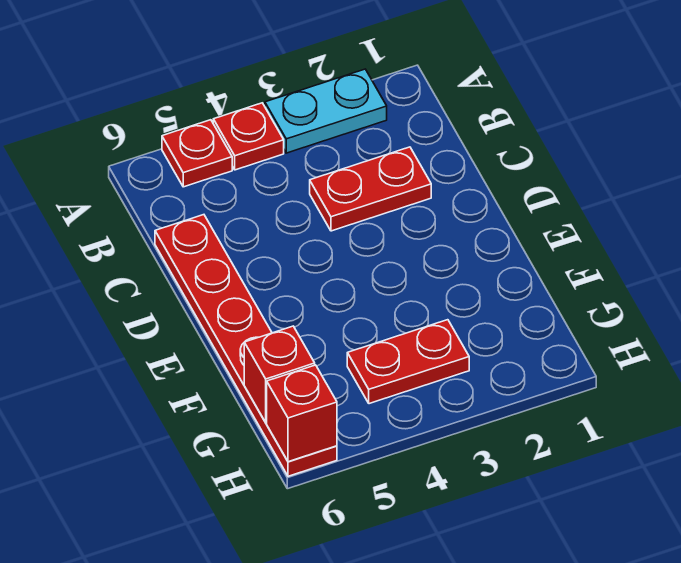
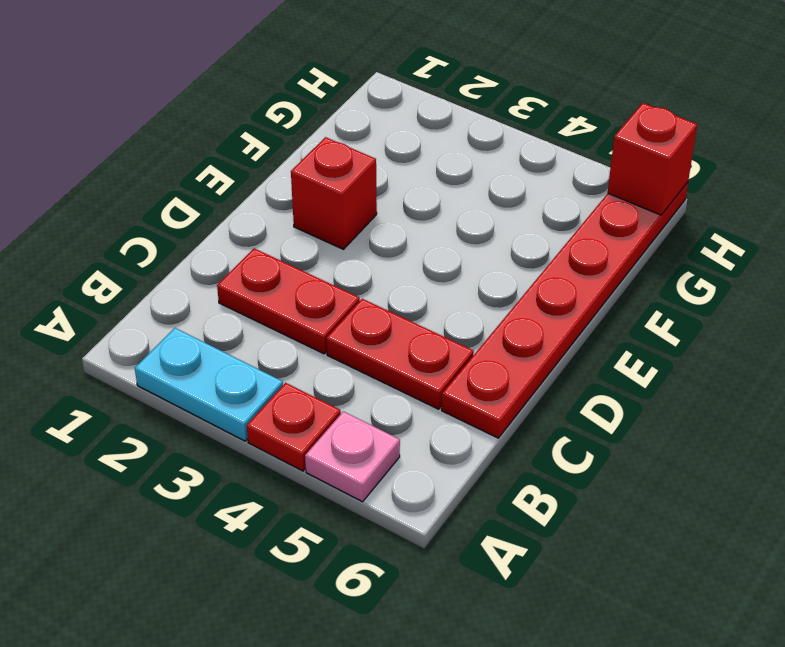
red plate A5 level 1 -> pink plate A5 level 1
red plate G3:G4 level 1 -> red plate C4:C5 level 1
red brick G6 level 2 -> red brick E2 level 1

